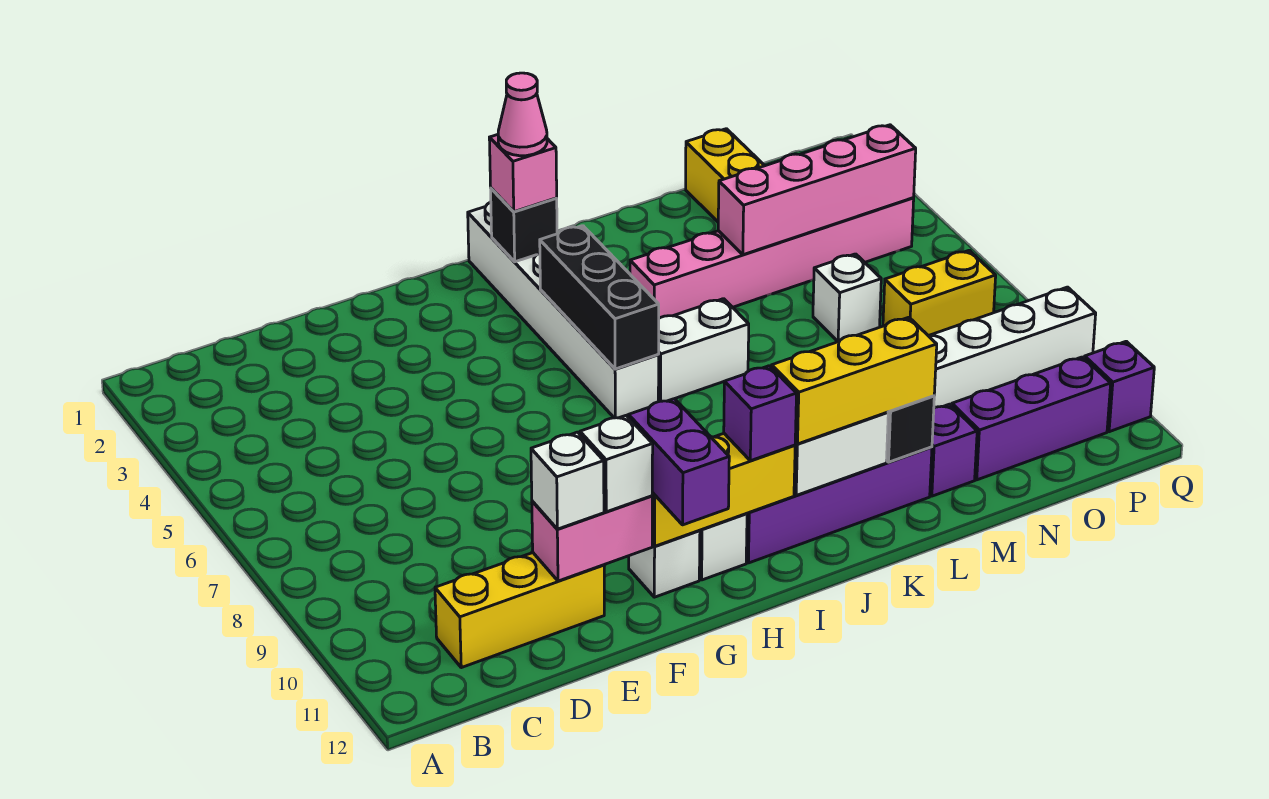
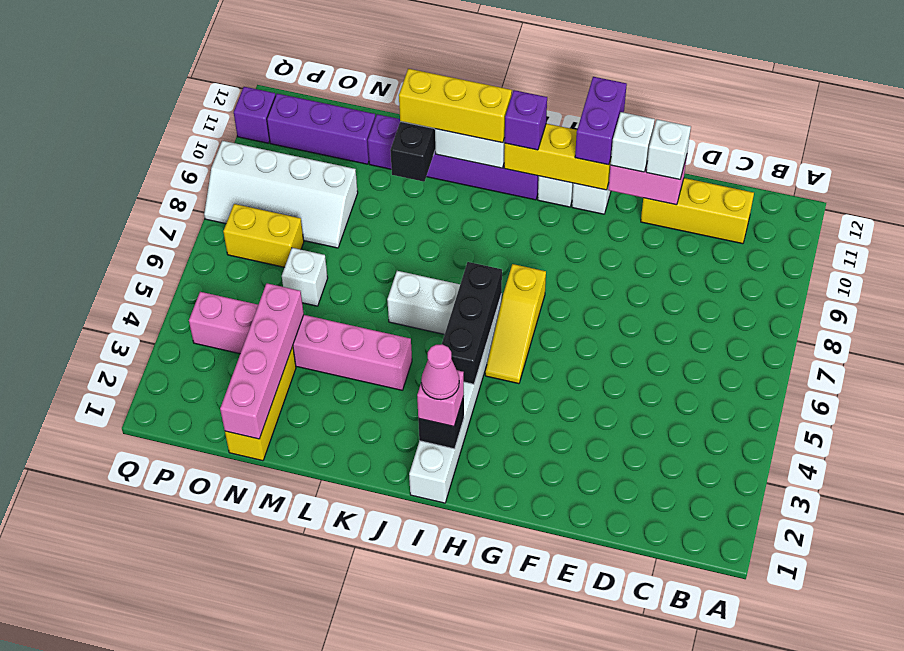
none -> yellow slope H5:H7 level 1 top 7
pink brick M4:P4 level 2 -> pink brick N1:N4 level 2

